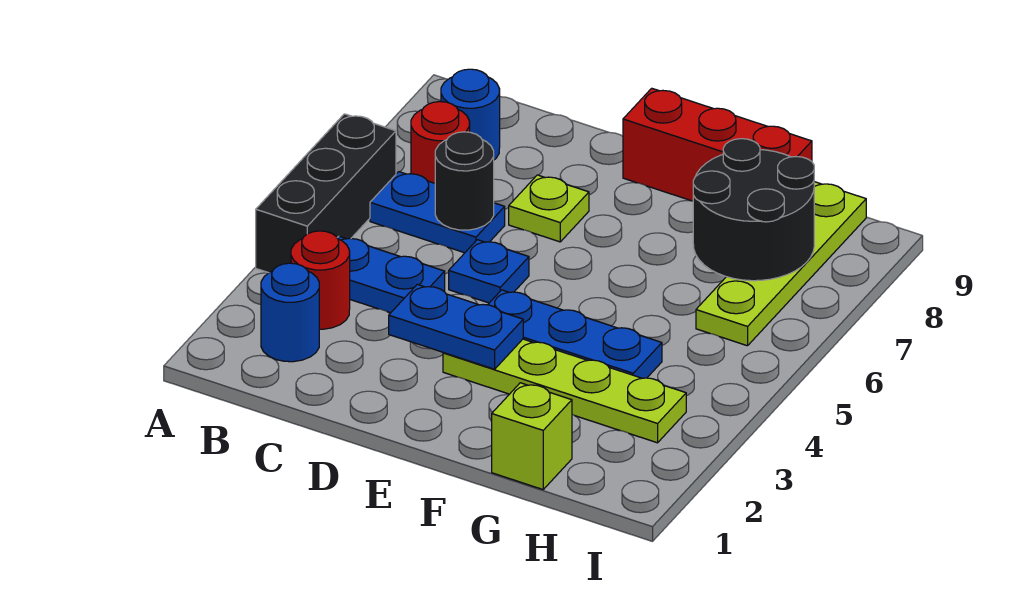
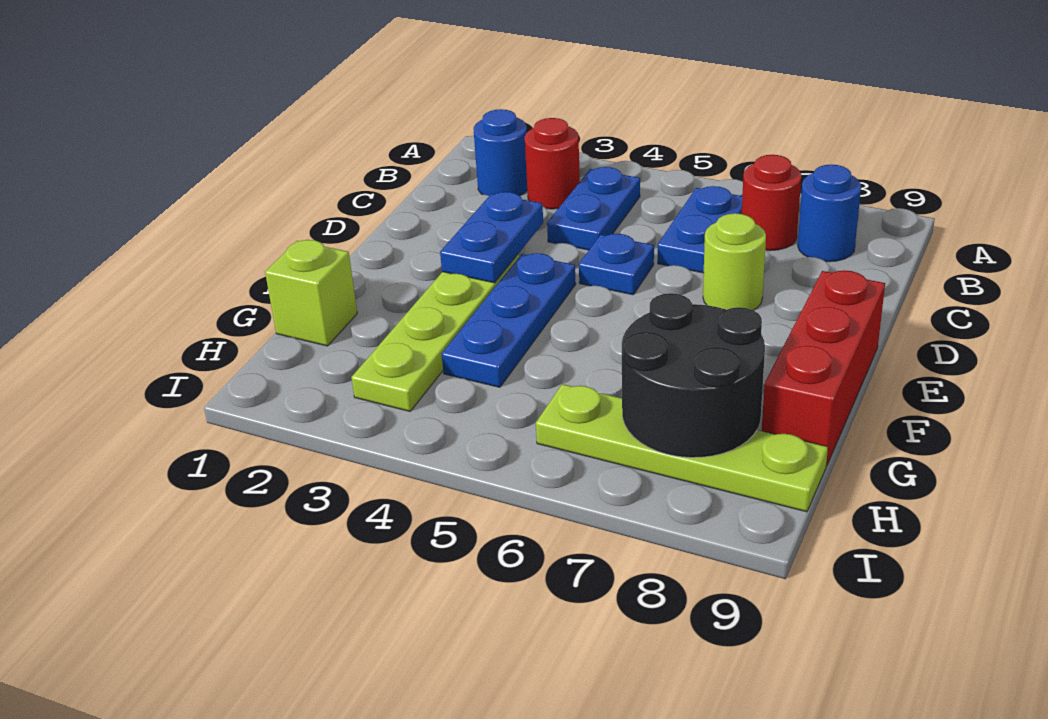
black brick A4:A6 level 1 -> none
black round brick C6 level 2 -> none
lime plate D7 level 1 -> lime round brick D7 level 1

